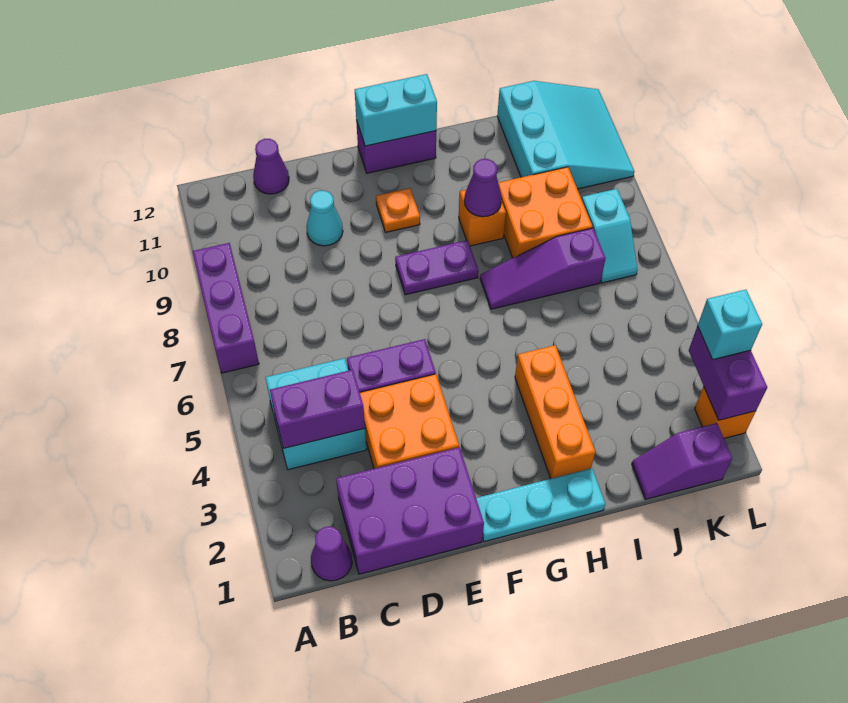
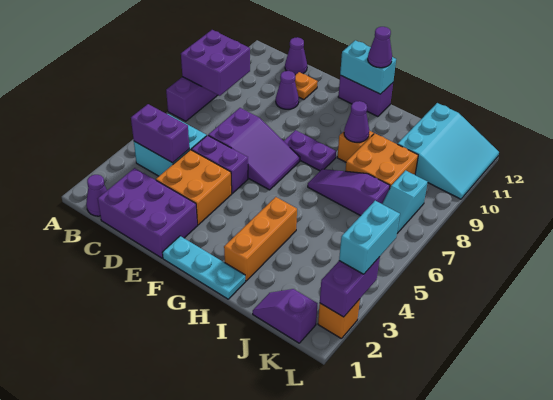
none -> purple brick A8:B9 level 2
none -> purple slope D6:F7 level 1 top D
cyan cone D10 level 1 -> purple cone D10 level 1
orange plate F10 level 1 -> orange plate D11 level 1
none -> purple cone G12 level 3
cyan brick L3 level 3 -> cyan brick L3:L4 level 3

